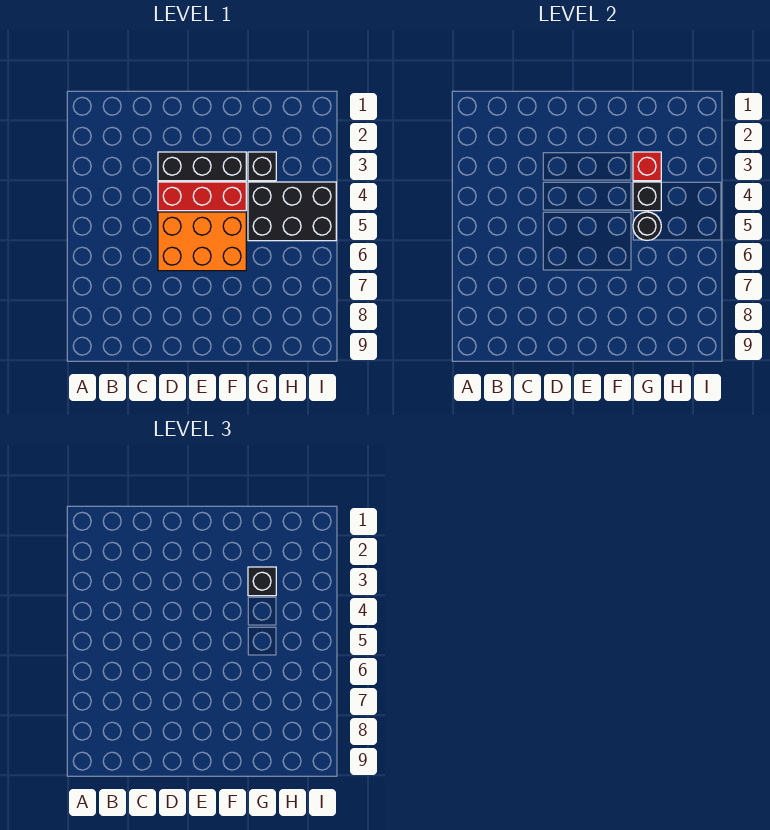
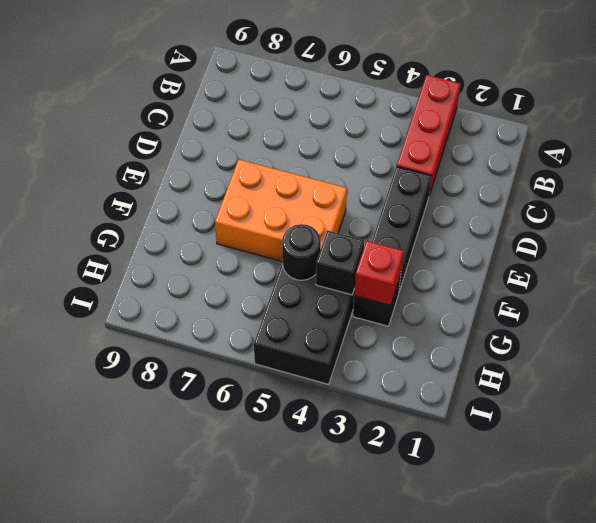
red brick D4:F4 level 1 -> red brick A3:C3 level 1
orange brick D5:F6 level 1 -> orange brick E5:F7 level 1
black brick G3 level 3 -> none

